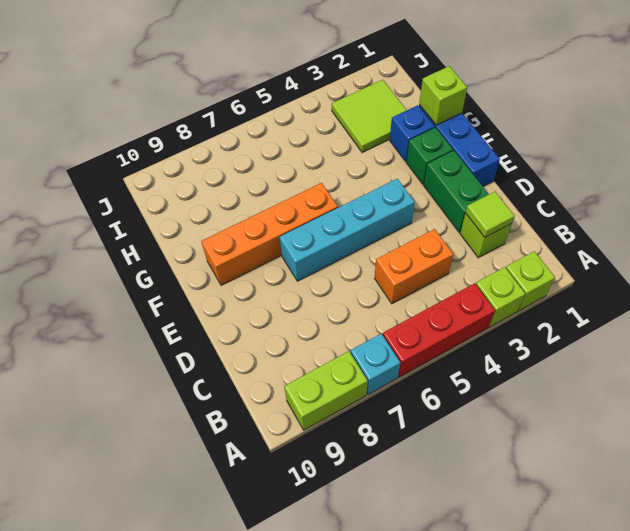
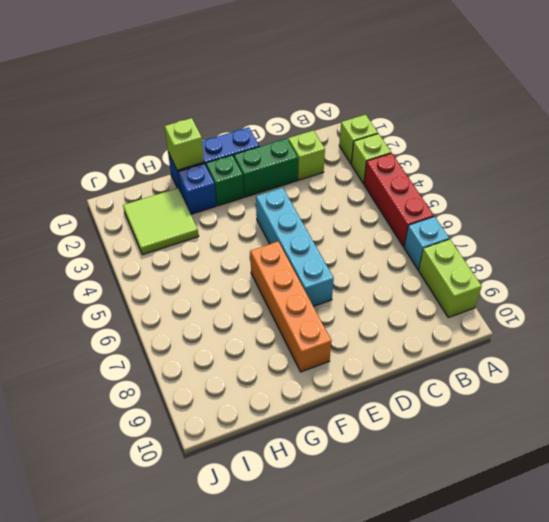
lime tile C2 level 2 -> none
orange brick C4:C5 level 1 -> none

